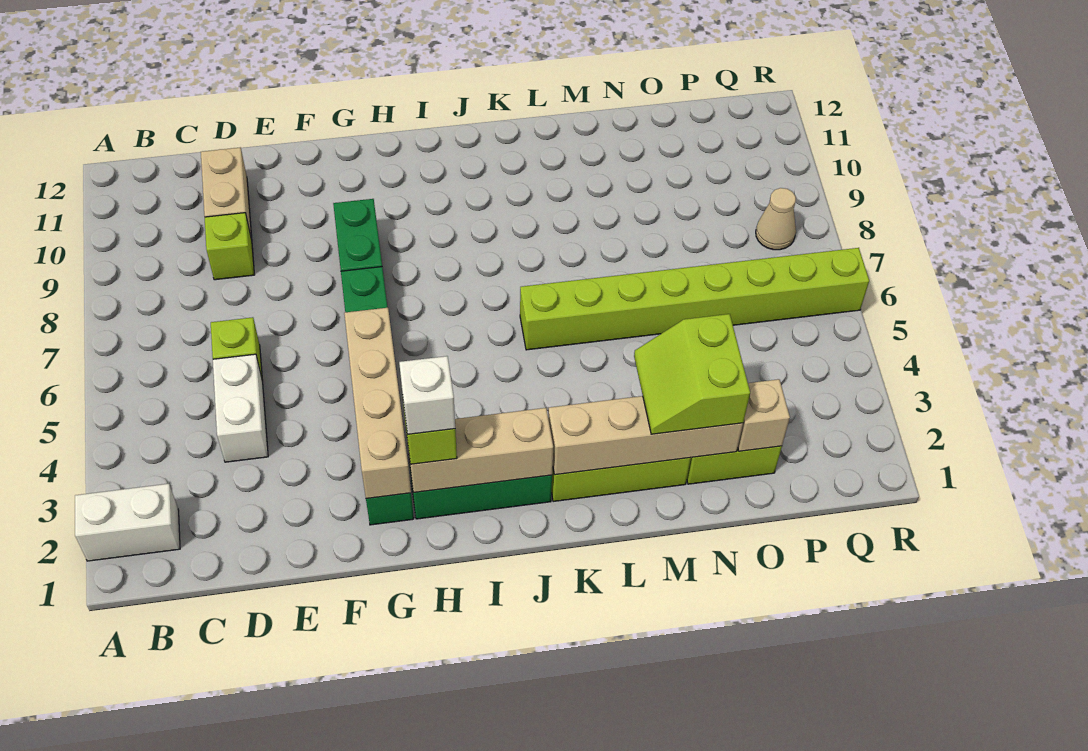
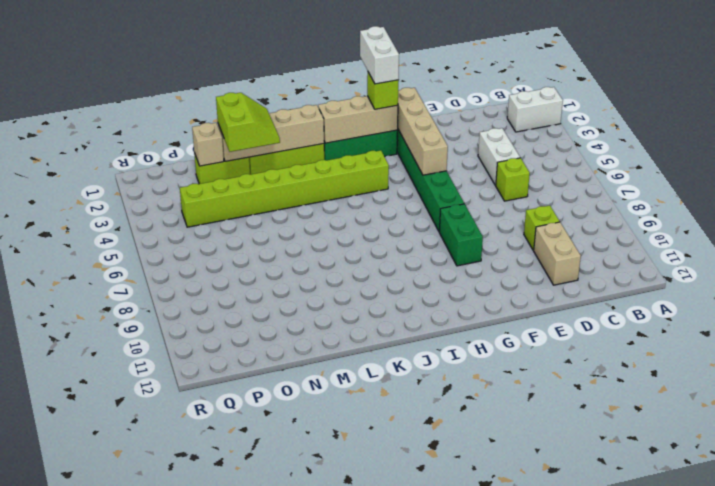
white brick H2 level 4 -> white brick H1:H2 level 4
lime brick K6:R6 level 1 -> lime brick I4:P4 level 1
tan cone Q8 level 1 -> none

